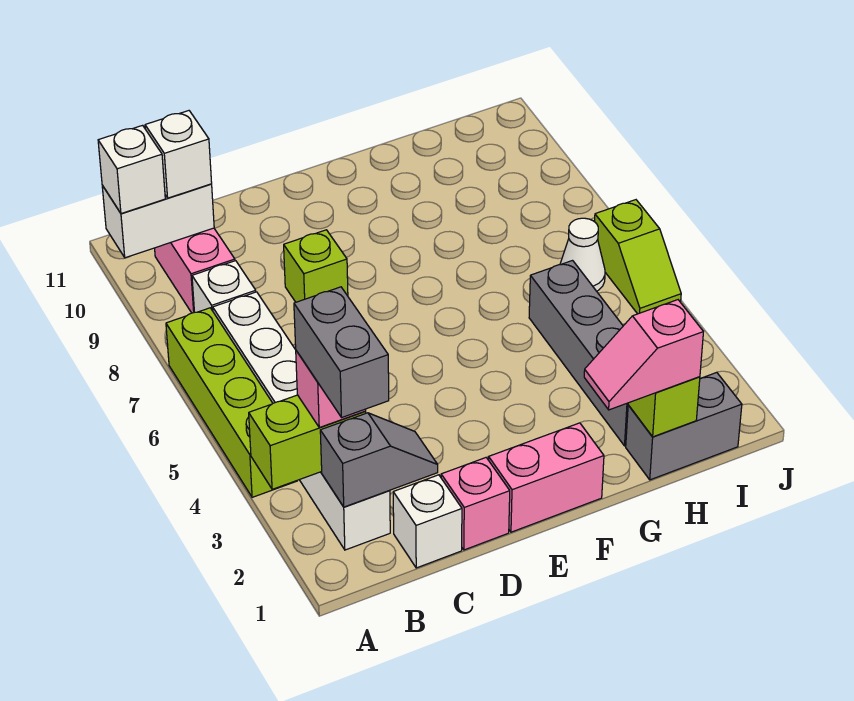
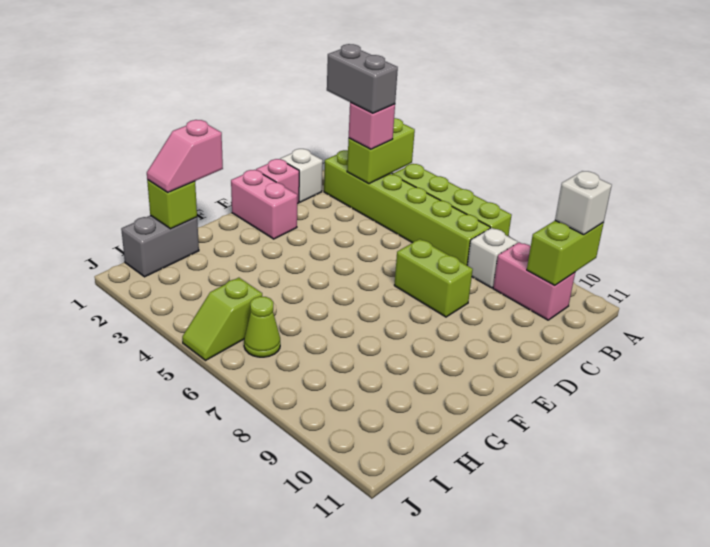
white brick A10:B10 level 2 -> lime brick A10:B10 level 2
white brick B2:B7 level 1 -> lime brick B2:B7 level 1
grey slope B2:C2 level 2 top B -> none
white brick B10 level 3 -> none
lime brick D8 level 1 -> lime brick D7:D8 level 1
pink brick E1:F1 level 1 -> pink brick E1:E2 level 1
pink slope G1:H1 level 3 top H -> pink slope G1:H1 level 3 top G
grey brick H2:H5 level 1 -> none
white cone I6 level 1 -> lime cone I6 level 1
lime slope J5:J6 level 1 top 6 -> lime slope I5:J5 level 1 top I

